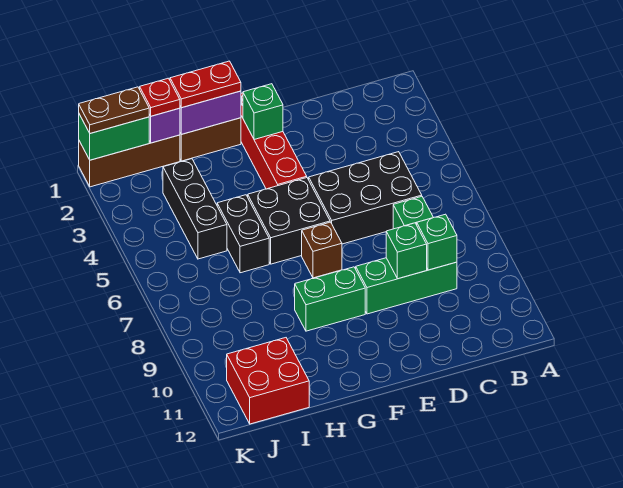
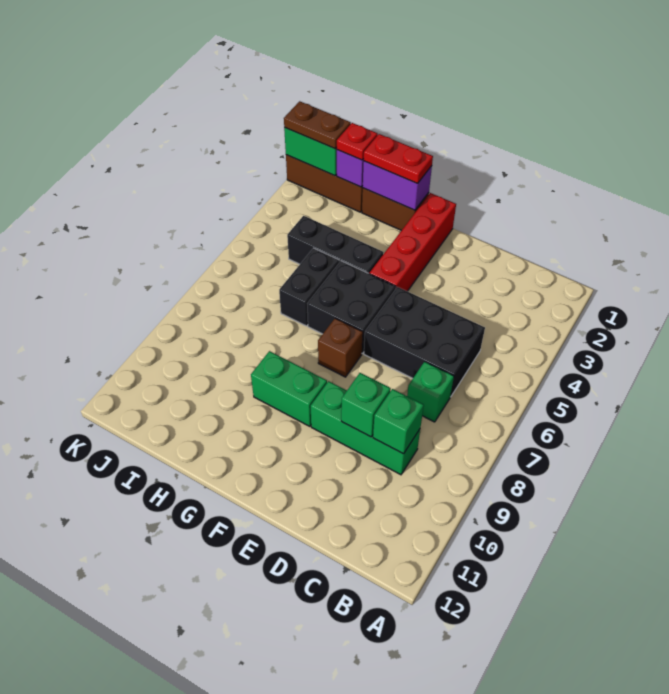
green brick F2 level 2 -> none
black brick I3:I5 level 1 -> black brick G4:I4 level 1
red brick I11:J12 level 1 -> none

